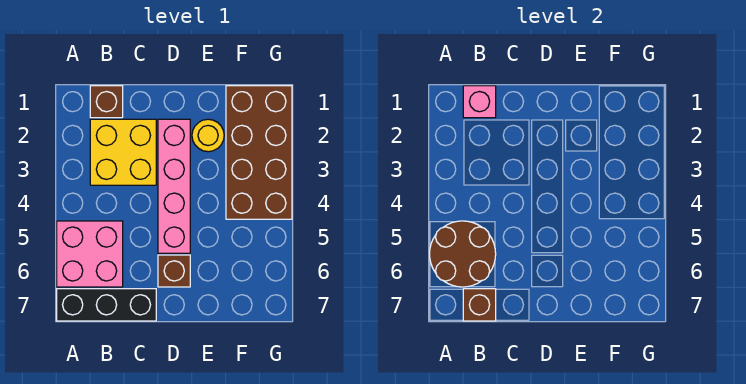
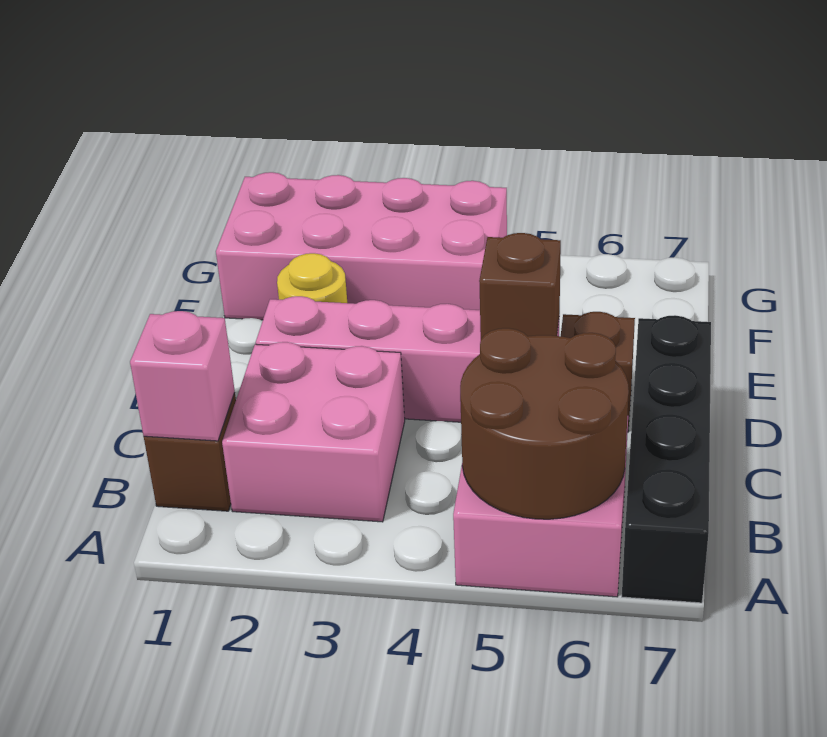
black brick A7:C7 level 1 -> black brick A7:D7 level 1
yellow brick B2:C3 level 1 -> pink brick B2:C3 level 1
brown brick B7 level 2 -> brown brick D5 level 2
brown brick F1:G4 level 1 -> pink brick F1:G4 level 1

